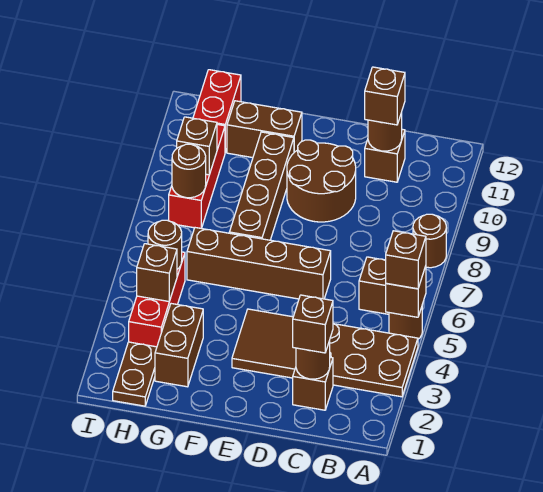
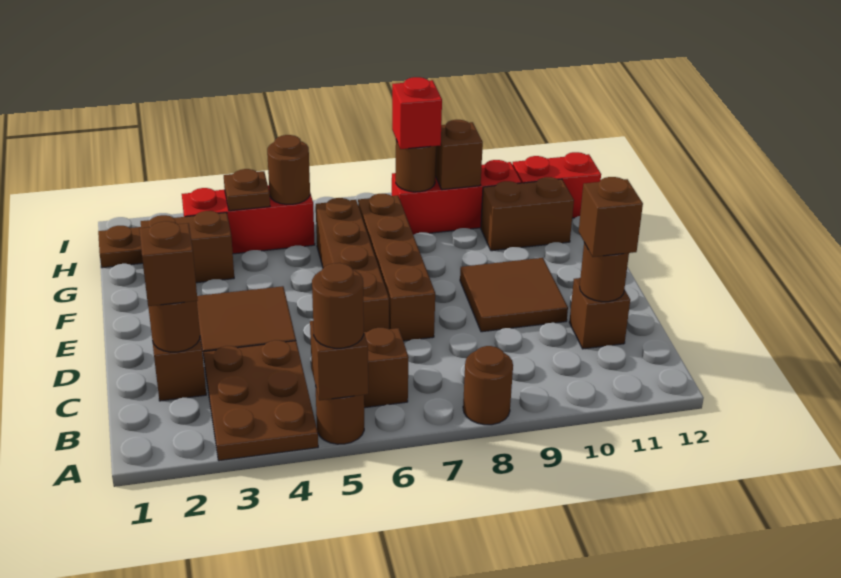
brown brick A5 level 3 -> brown round brick A5 level 3
brown round brick D9:E10 level 1 -> brown tile D9:E10 level 1
brown brick F7:F10 level 1 -> brown brick D7:G7 level 1
brown brick F11:G11 level 1 -> brown brick G10:G11 level 1
brown brick H4 level 2 -> brown plate H4 level 2
none -> red brick H8 level 3

